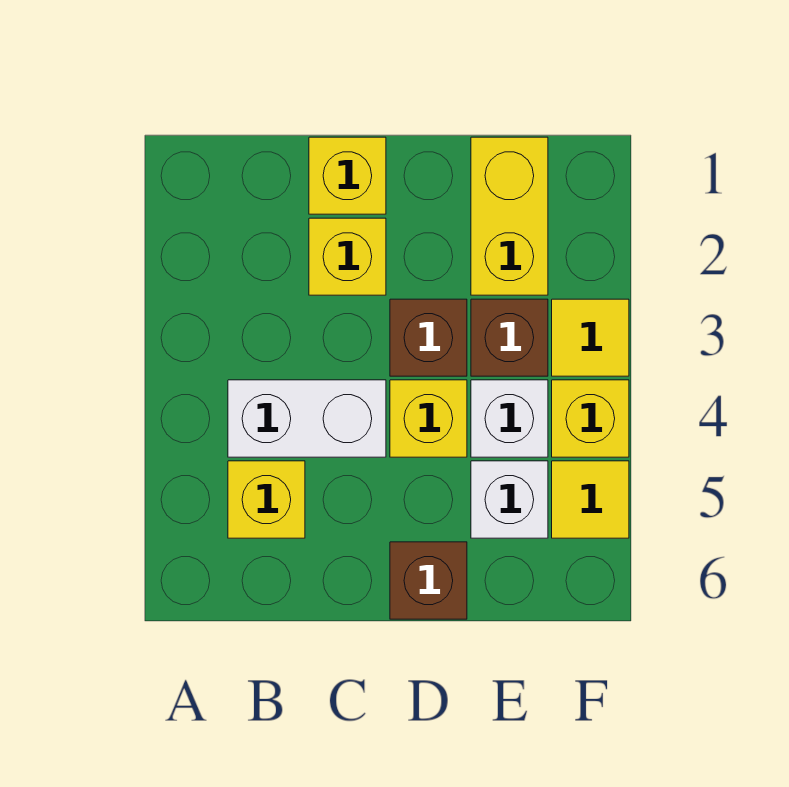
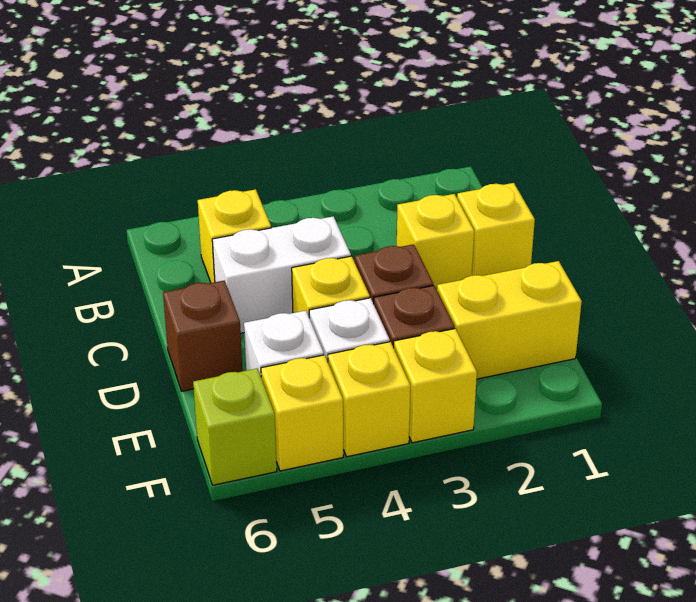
white brick B4:C4 level 1 -> white brick C4:C5 level 1
yellow tile F3 level 1 -> yellow brick F3 level 1
yellow tile F5 level 1 -> yellow brick F5 level 1
none -> lime brick F6 level 1

